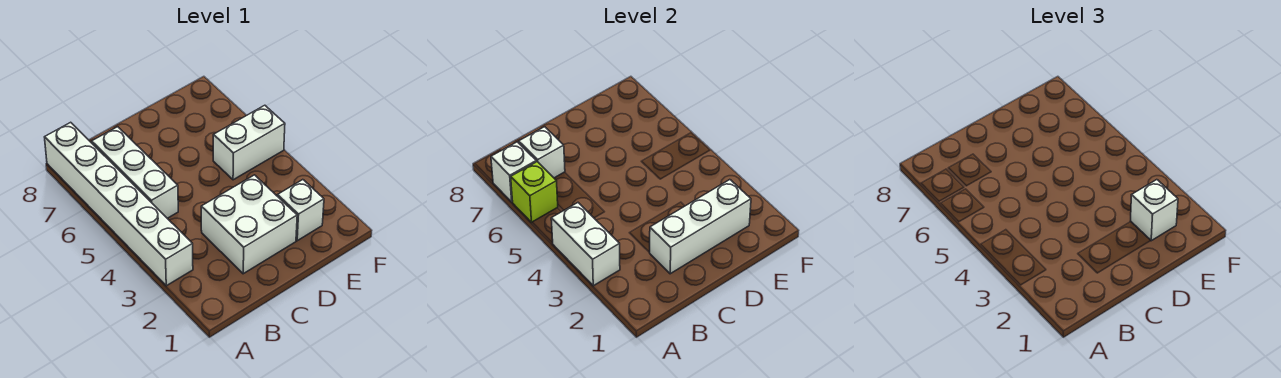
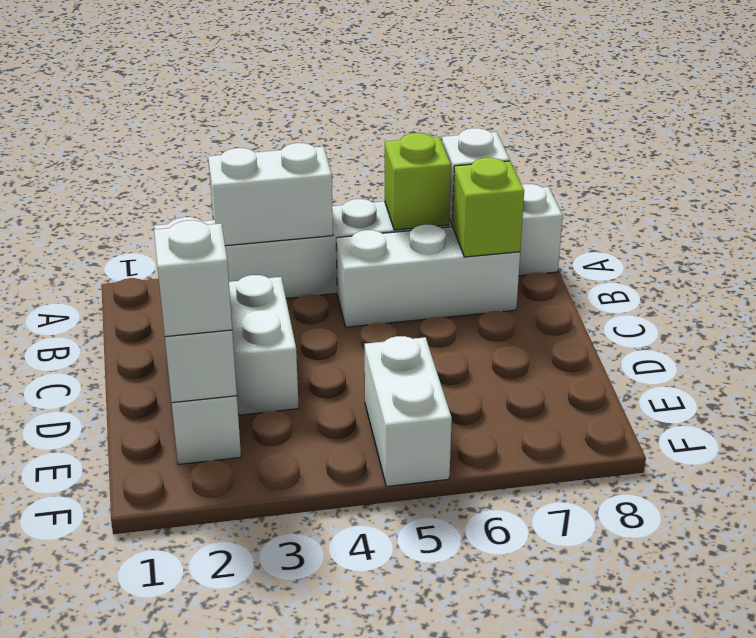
white brick B7 level 2 -> lime brick B7 level 2

